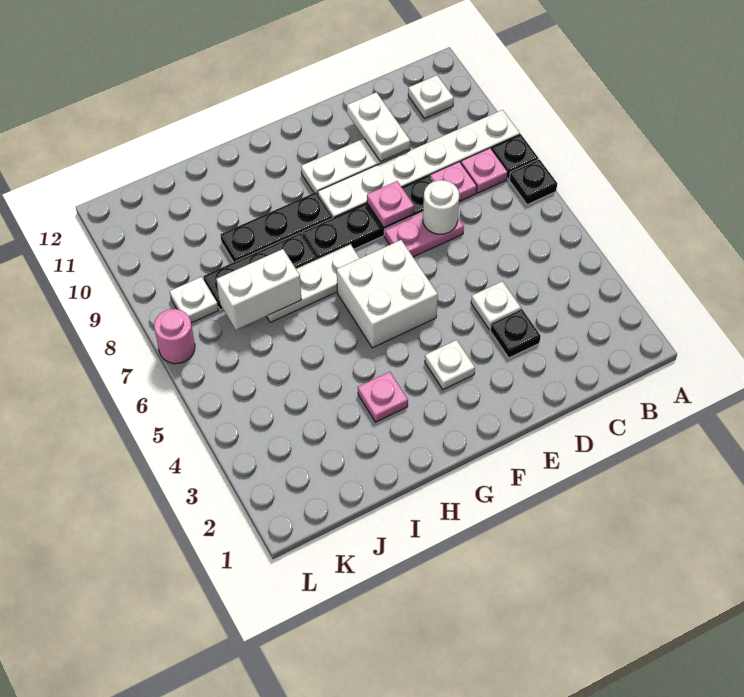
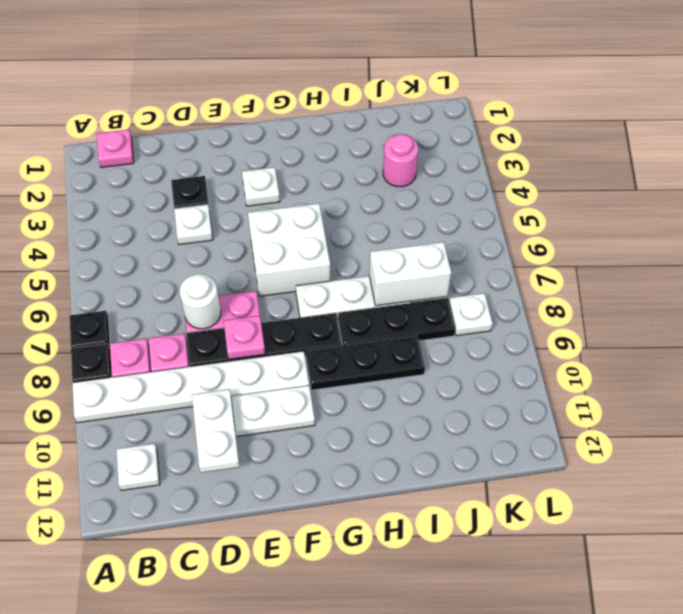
pink plate H3 level 1 -> pink plate B1 level 1
pink round brick L7 level 1 -> pink round brick J3 level 1

